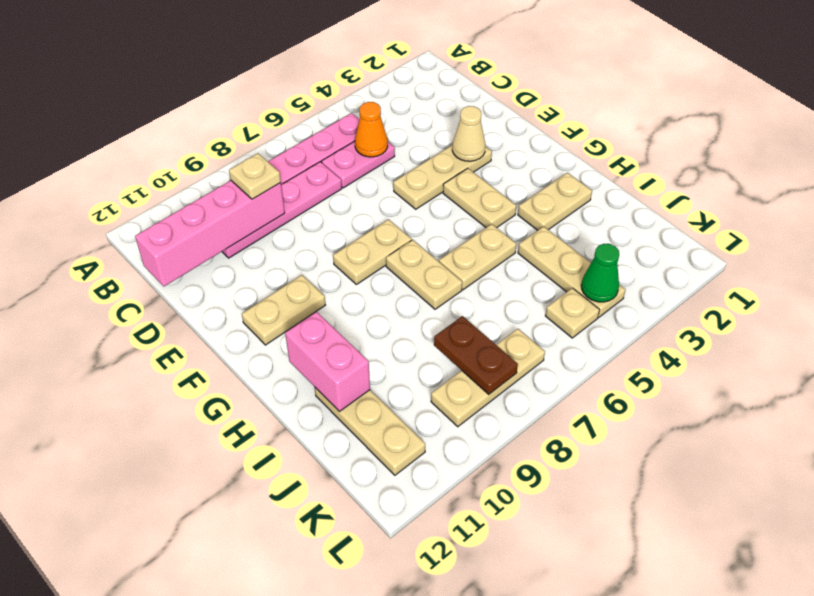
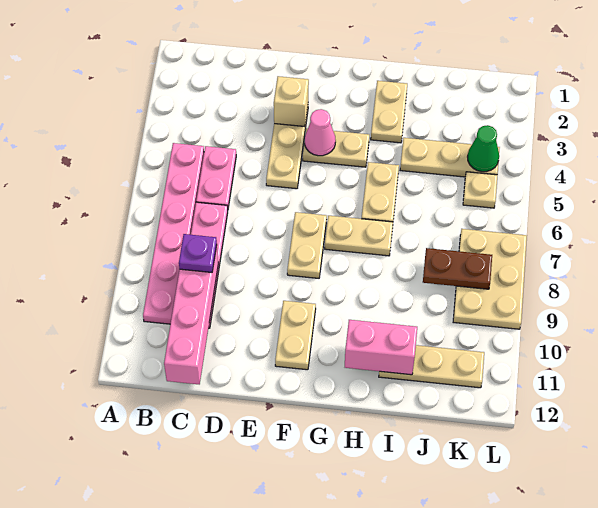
orange cone C5 level 2 -> none
tan plate C9 level 3 -> purple plate C9 level 3
tan cone E3 level 2 -> tan brick E3 level 2
none -> pink cone F4 level 2
tan plate K7:K9 level 1 -> tan plate K7:L9 level 1

